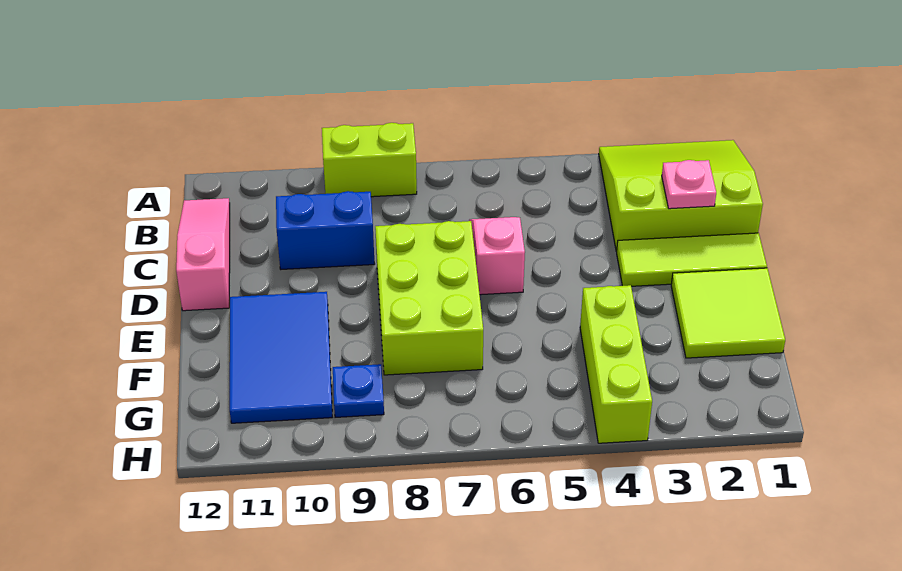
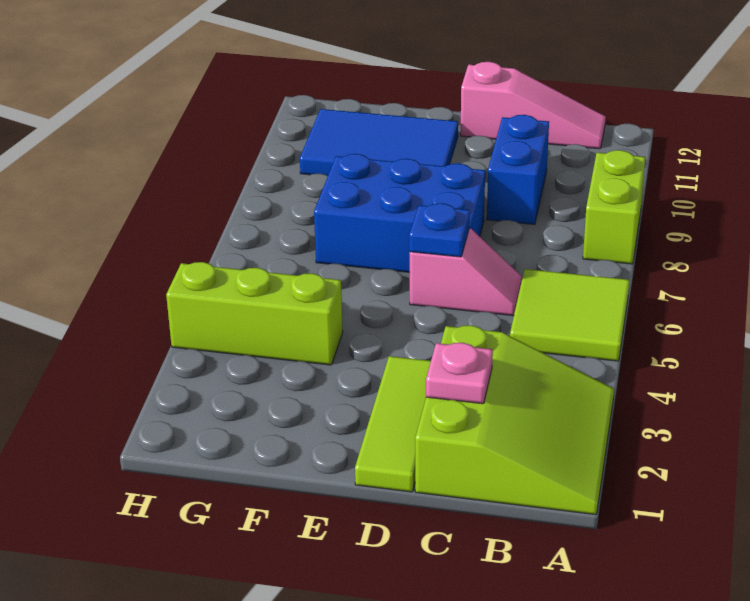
lime brick D7:F8 level 1 -> blue brick D7:F8 level 1
lime tile E1:F2 level 1 -> lime tile A5:B6 level 1
blue plate G9 level 1 -> blue plate D6 level 2

